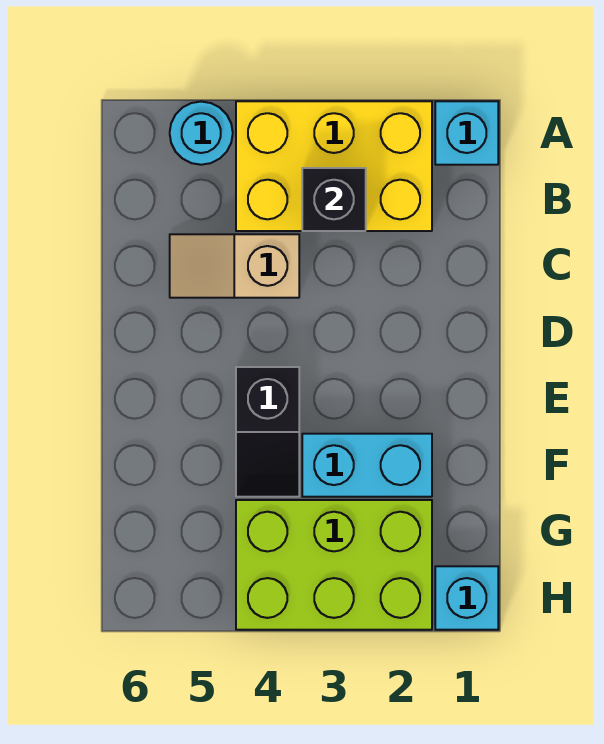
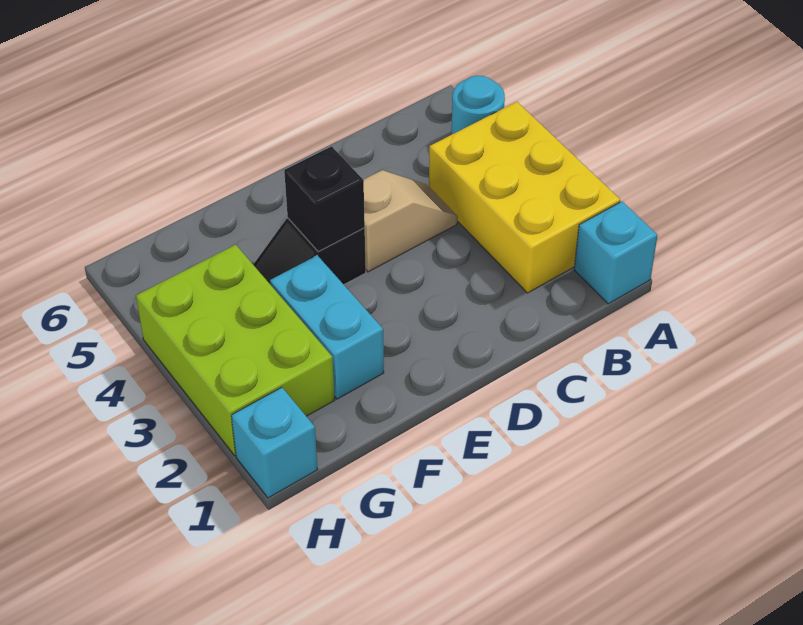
black brick B3 level 2 -> black brick E4 level 2
tan slope C4:C5 level 1 top 4 -> tan slope C4:D4 level 1 top D

